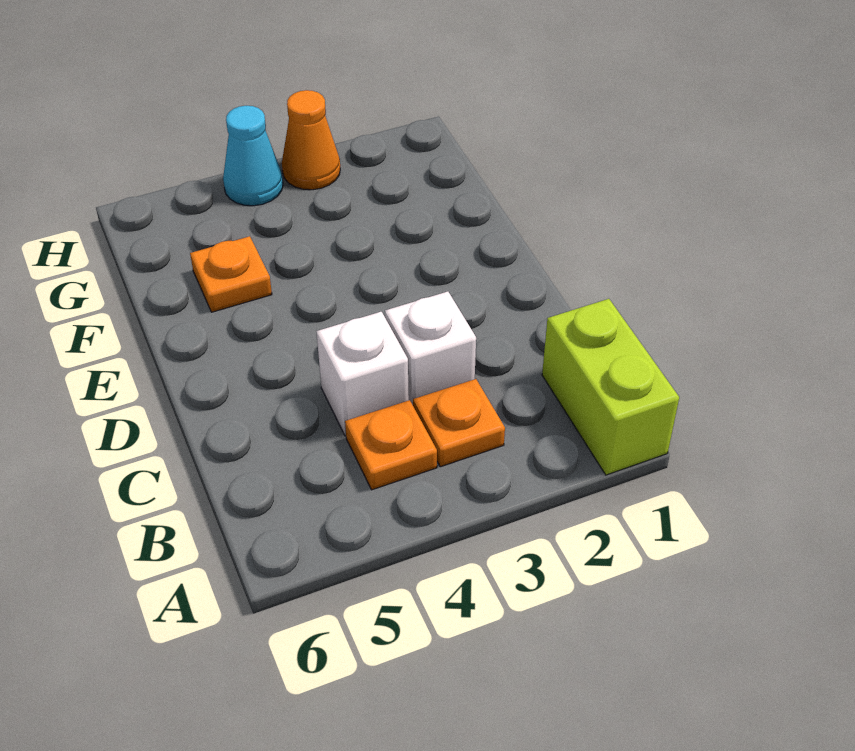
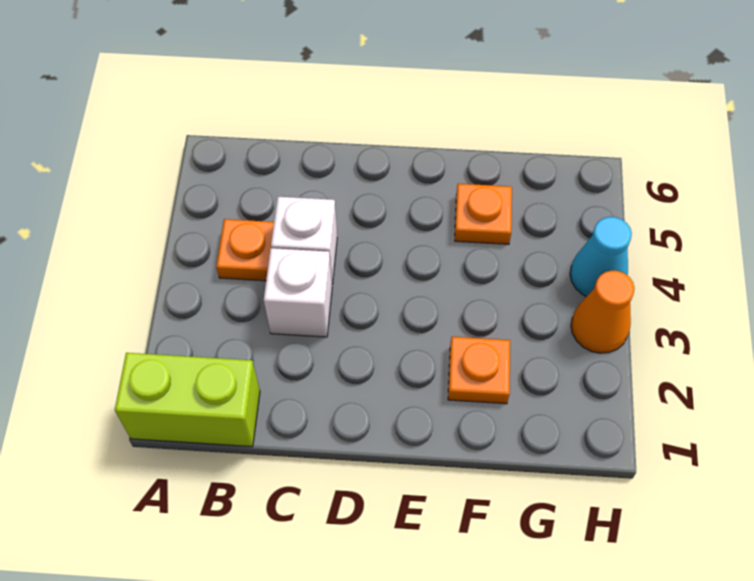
orange plate B3 level 1 -> orange plate F2 level 1

